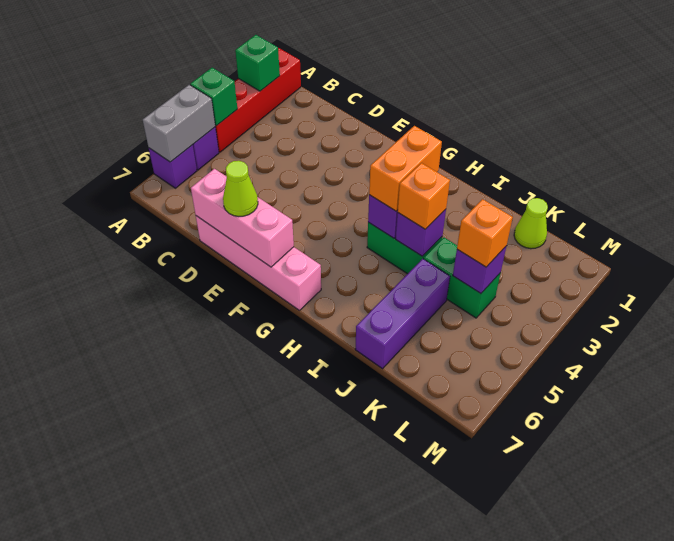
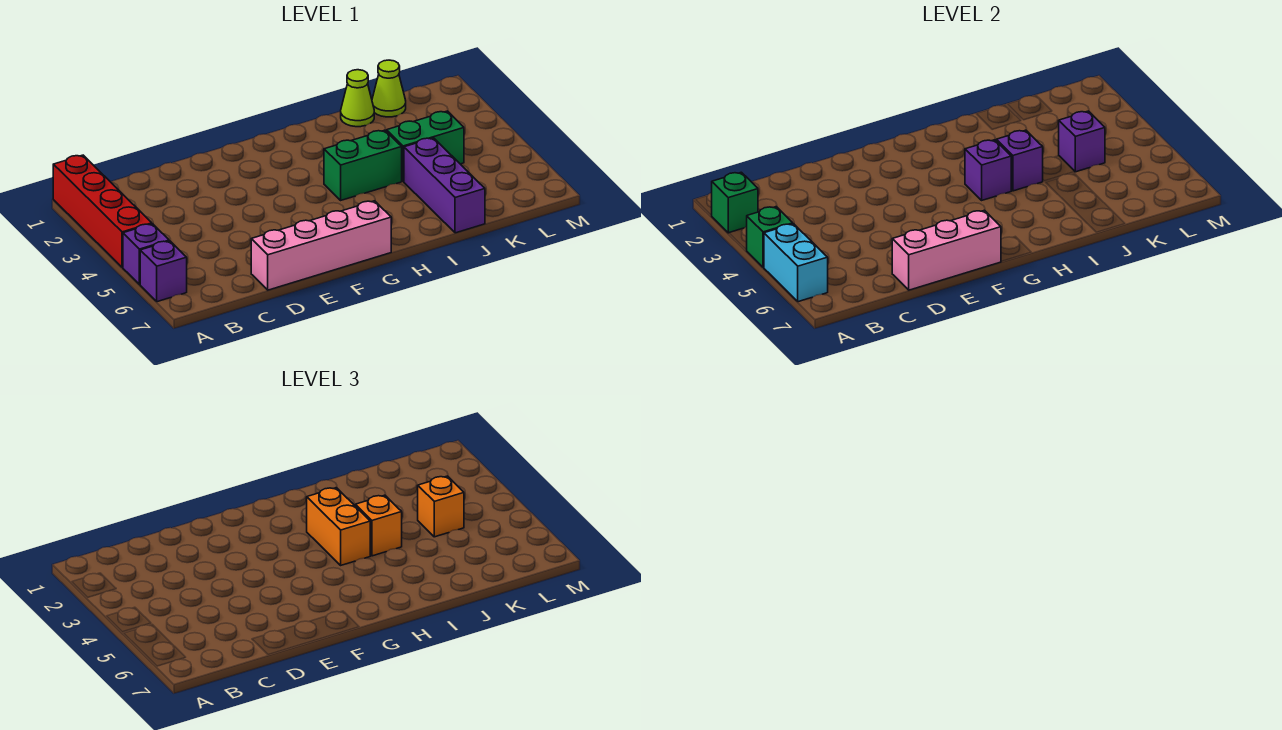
grey brick A5:A6 level 2 -> cyan brick A5:A6 level 2
lime cone E7 level 3 -> lime cone J1 level 1

